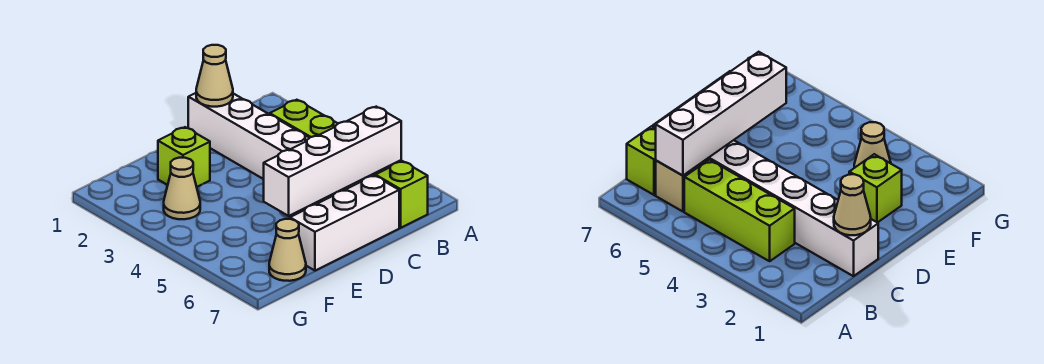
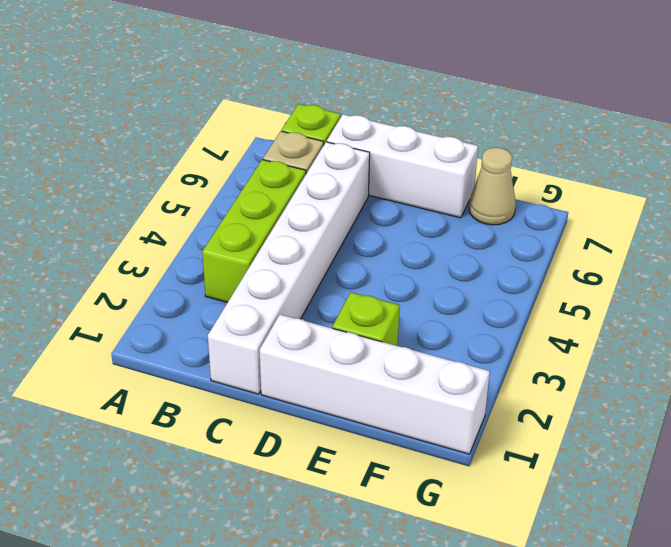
white brick B6:E6 level 2 -> white brick D1:G1 level 1
tan cone C1 level 2 -> none
tan cone F3 level 1 -> none

